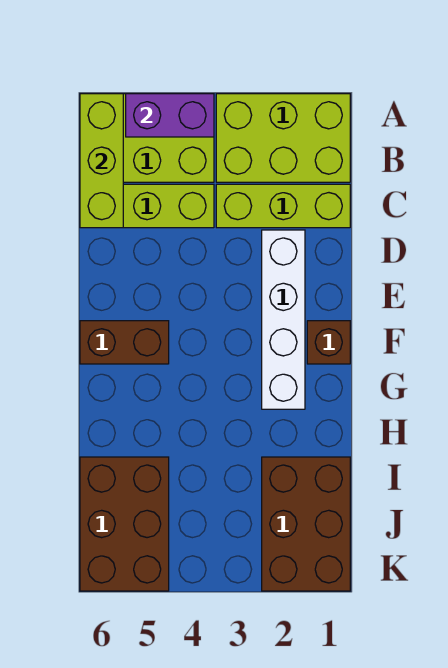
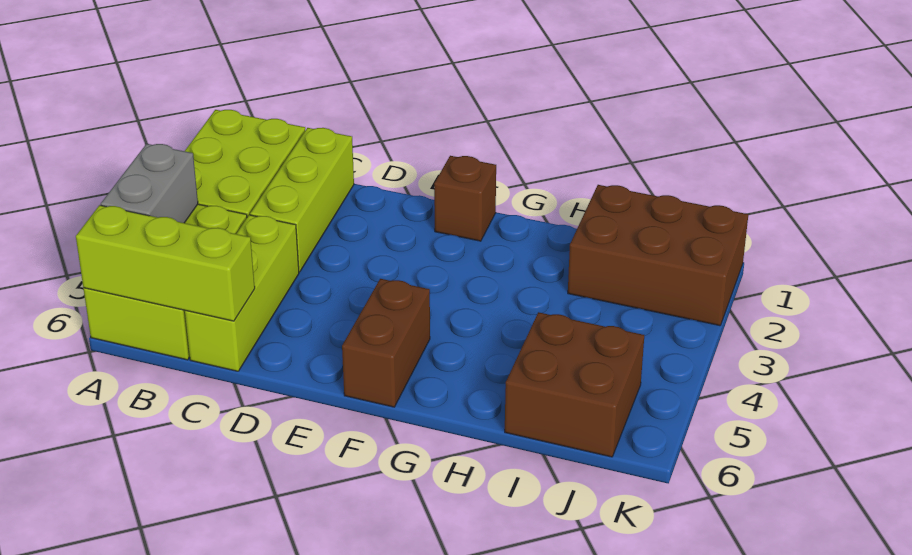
purple brick A4:A5 level 2 -> grey brick A4:A5 level 2
white brick D2:G2 level 1 -> none
brown brick I5:K6 level 1 -> brown brick I5:J6 level 1

